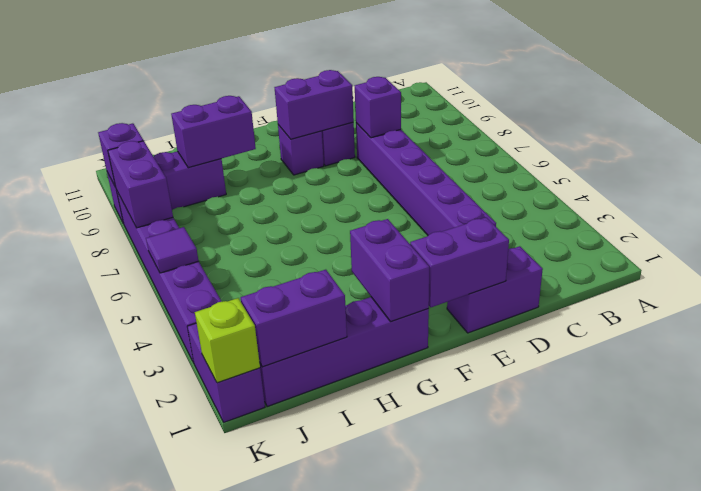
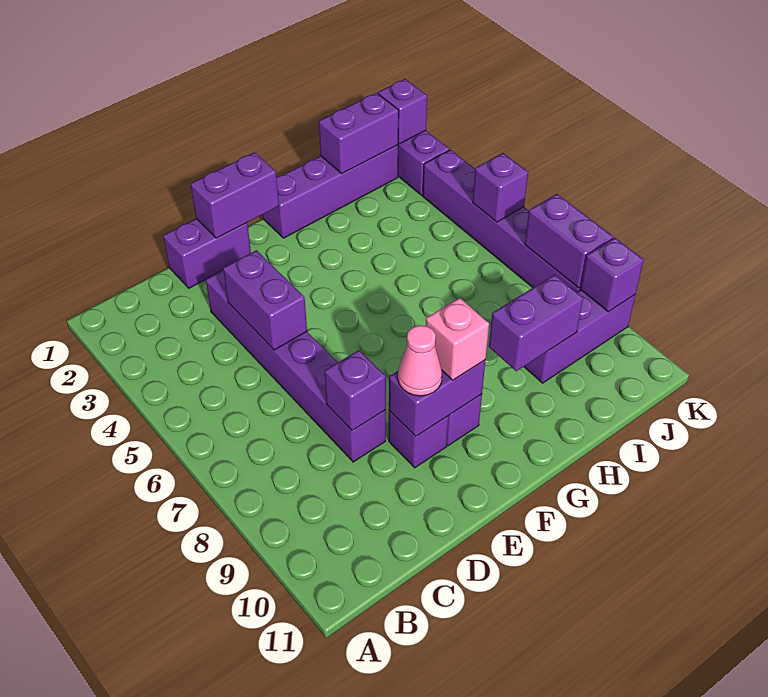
none -> pink cone E9 level 3
none -> pink brick F9 level 3
purple brick G1:G2 level 2 -> purple brick D4:D5 level 2
lime brick K1 level 2 -> purple brick K1 level 2
purple tile K5 level 2 -> purple brick K5 level 2

